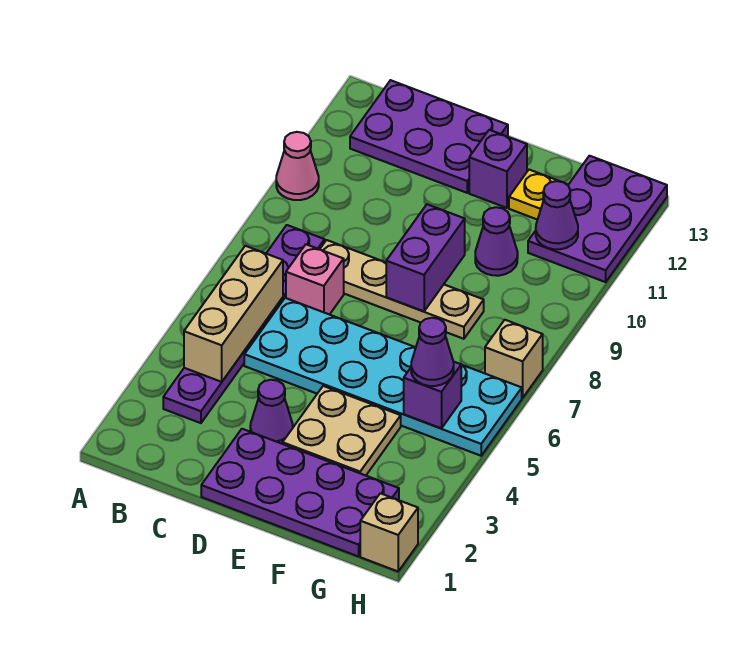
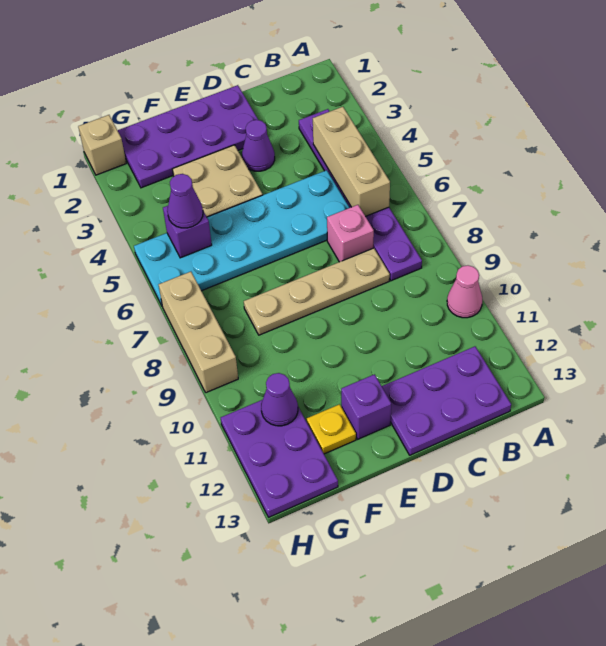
purple brick E8:E9 level 2 -> none
purple cone F10 level 1 -> none
tan brick H7 level 1 -> tan brick H7:H9 level 1

